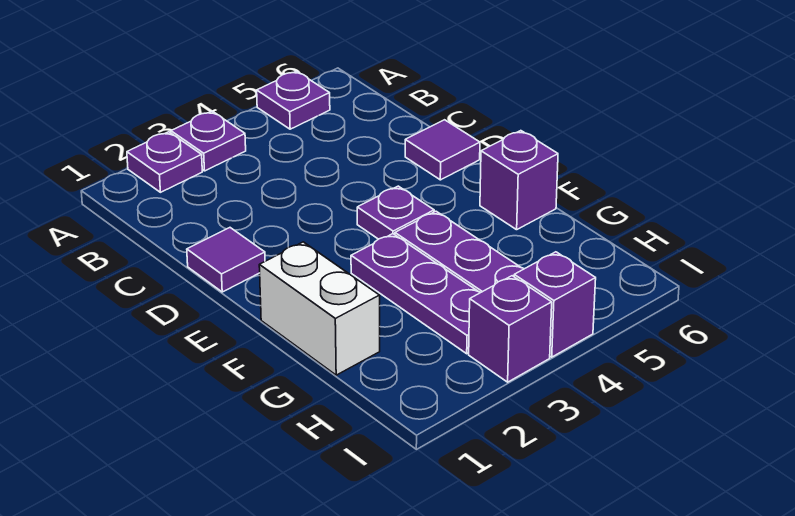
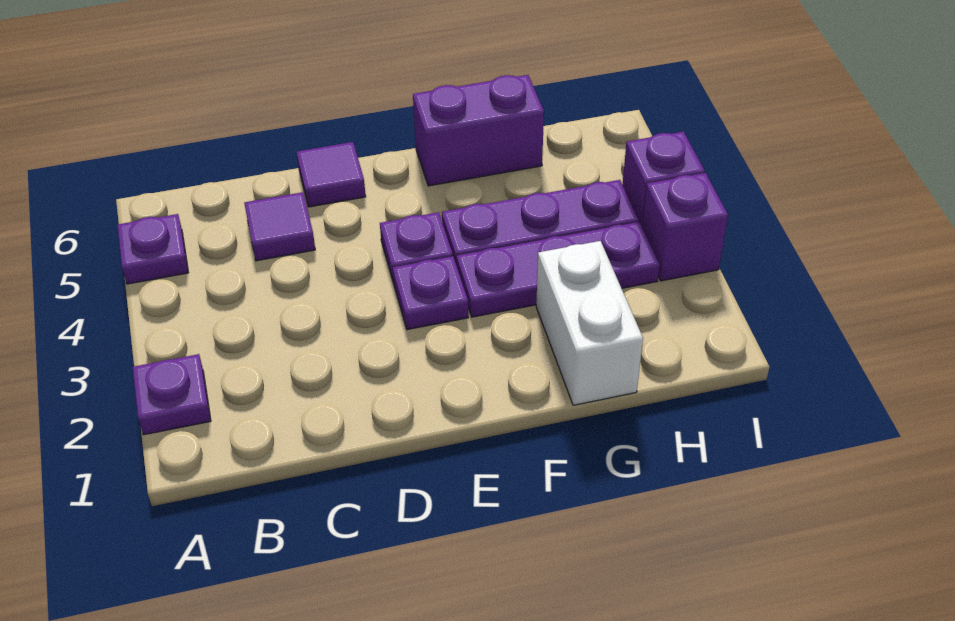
purple plate A3 level 1 -> purple plate E3 level 1
purple tile D1 level 1 -> purple tile C5 level 1
white brick F1:G1 level 1 -> white brick G1:G2 level 1
purple brick F6 level 1 -> purple brick F6:G6 level 1

